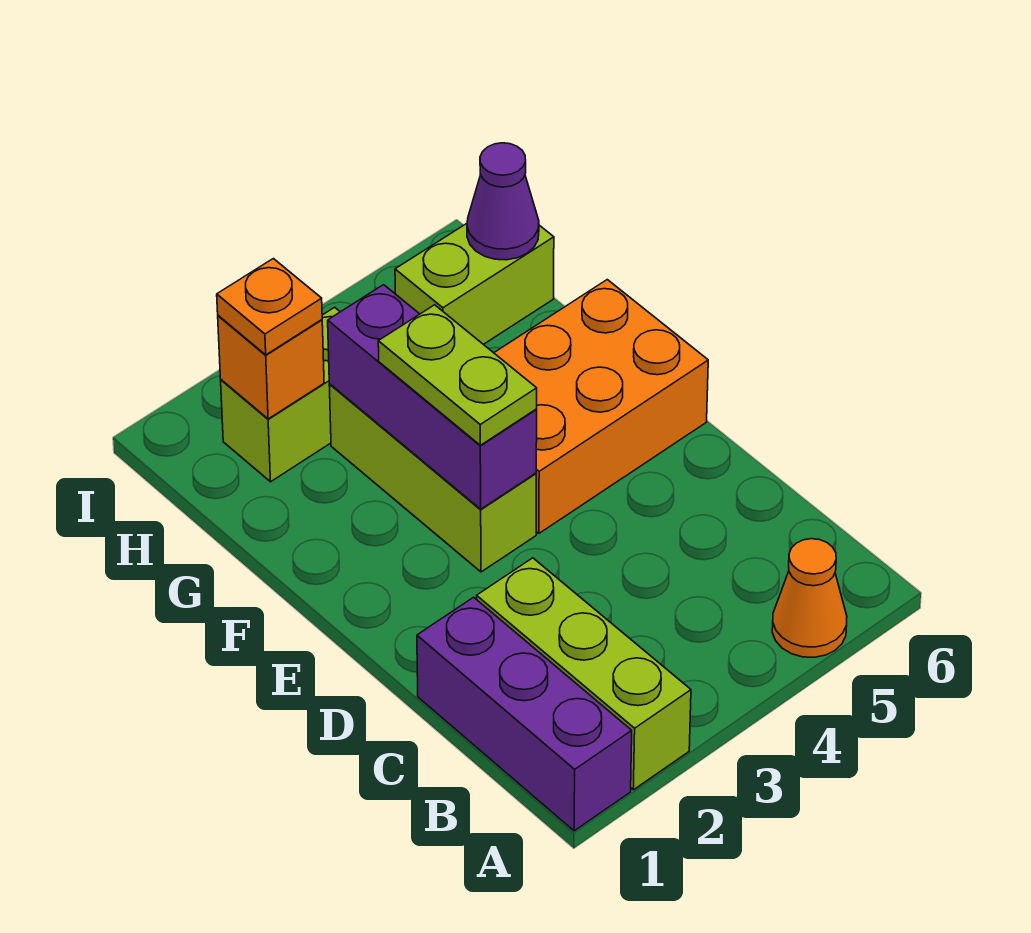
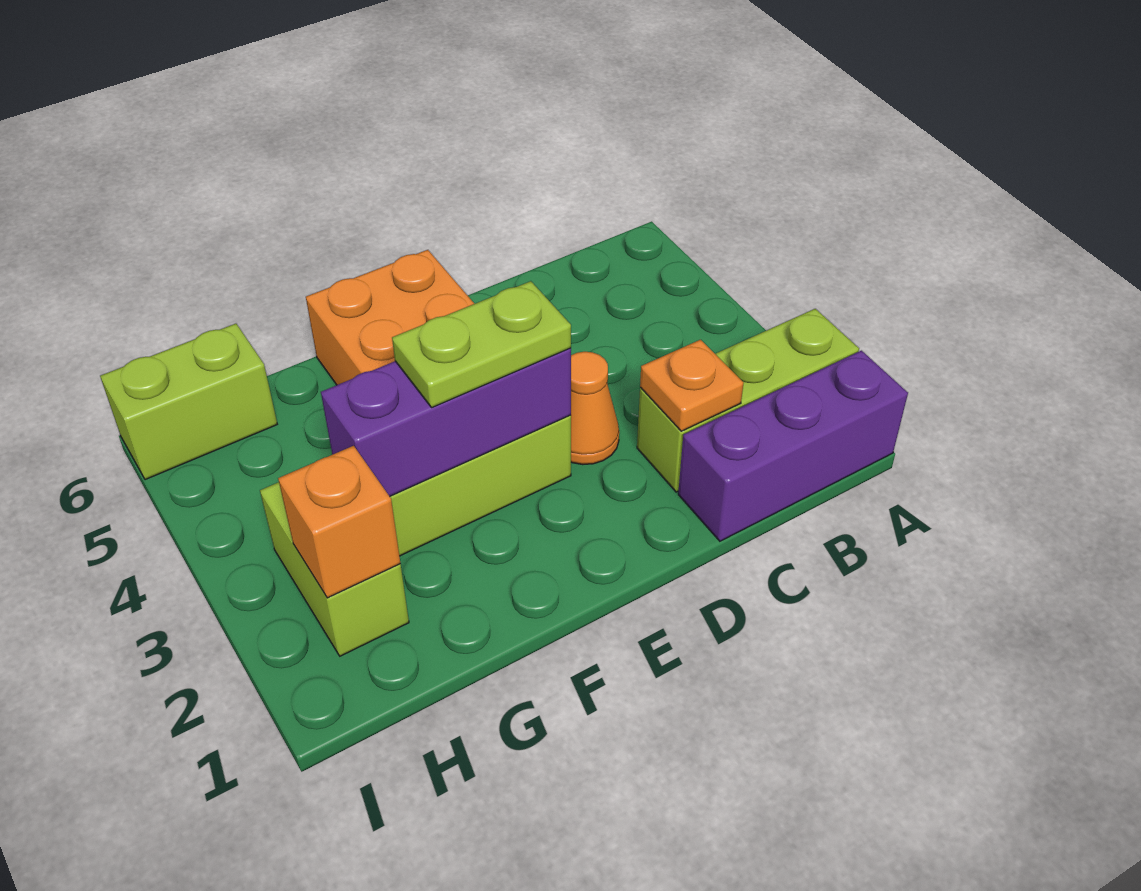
orange cone A5 level 1 -> orange cone D3 level 1
orange plate H2 level 3 -> orange plate C2 level 2
lime brick H5:H6 level 1 -> lime brick H6:I6 level 1
purple cone H6 level 2 -> none

